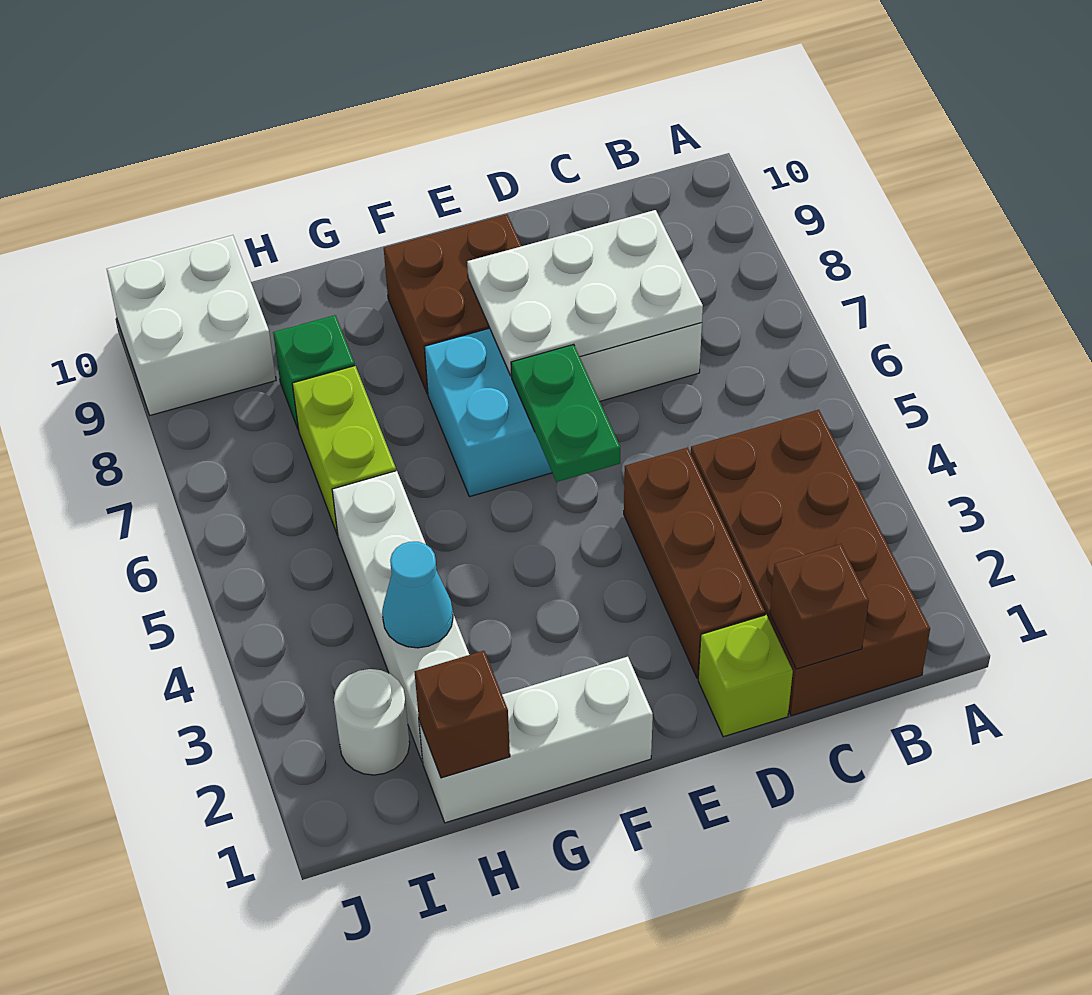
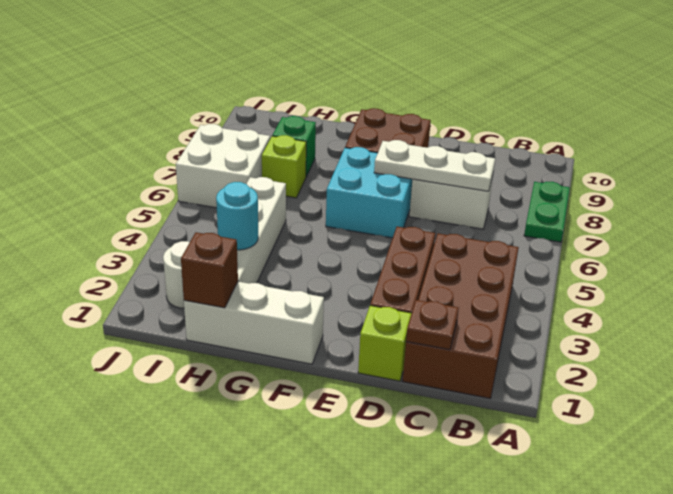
brown brick C1 level 2 -> brown plate C1 level 2
white plate C7:E8 level 2 -> white plate C7:E7 level 2
green plate E5:E6 level 2 -> green plate A7:A8 level 1
cyan cone H3 level 2 -> cyan round brick H3 level 2
lime brick H6:H7 level 1 -> lime brick H7 level 1
white brick I9:J10 level 1 -> white brick I6:J7 level 1

